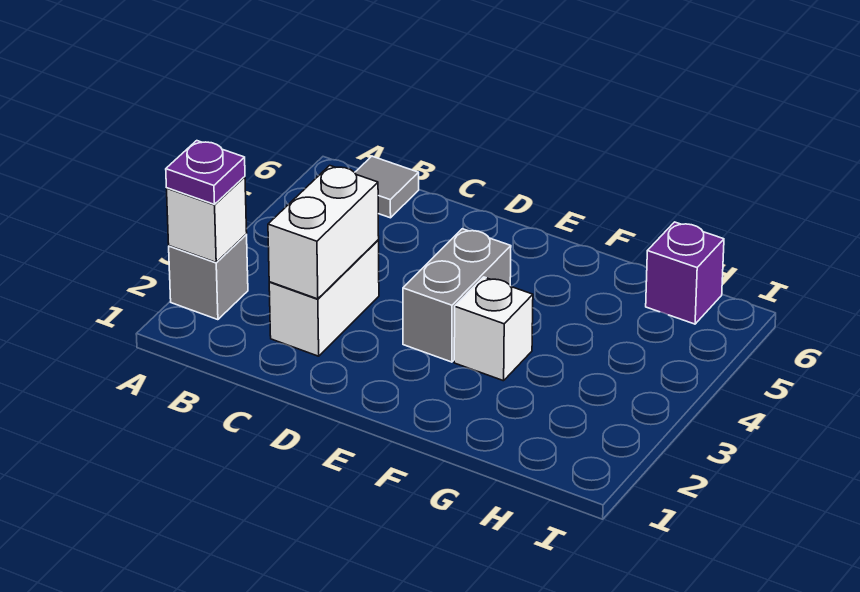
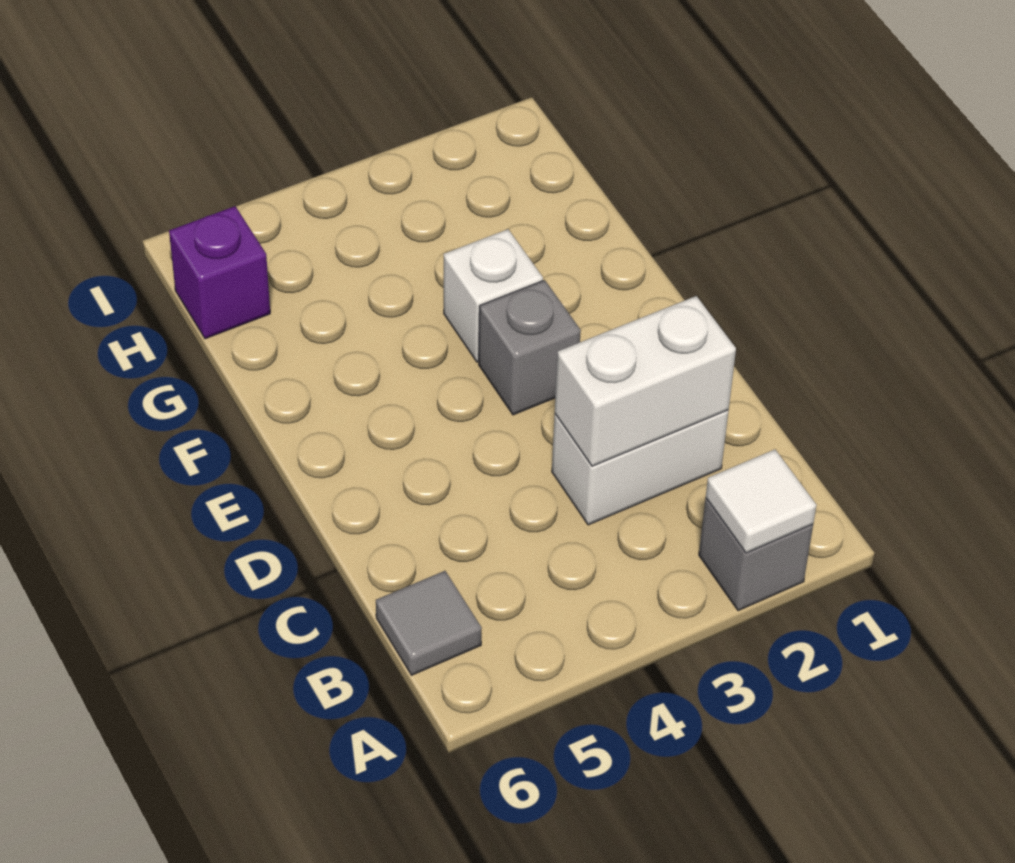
white brick A2 level 2 -> white tile A2 level 2
purple plate A2 level 3 -> none
grey brick E3:E4 level 1 -> grey brick E3 level 1

